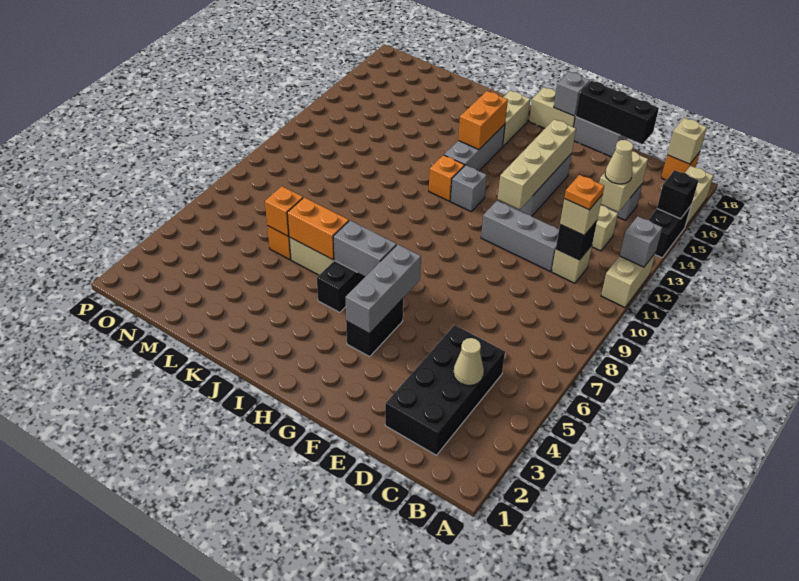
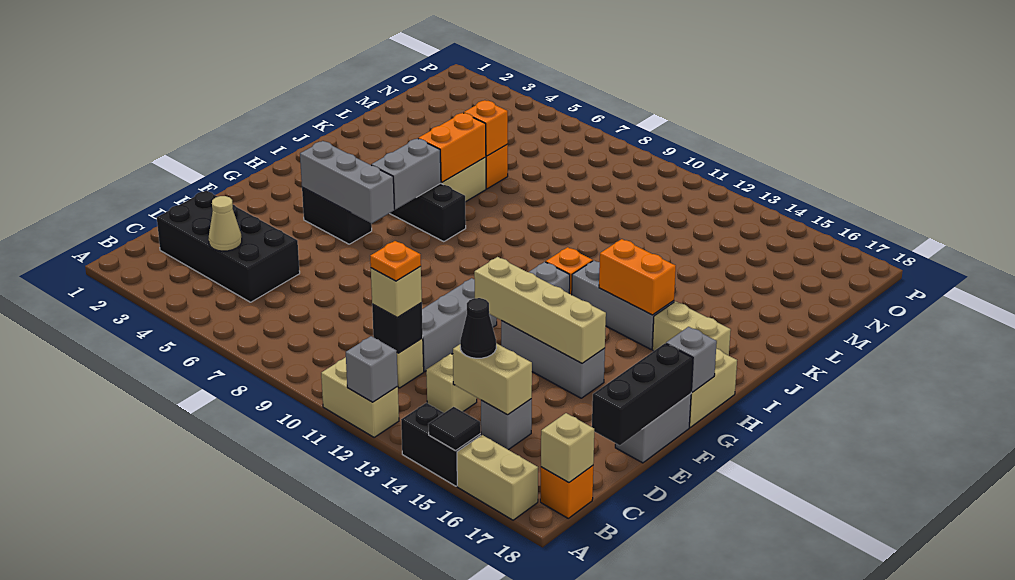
black brick A15 level 2 -> black tile A15 level 2
tan cone C14 level 3 -> black cone C14 level 3

